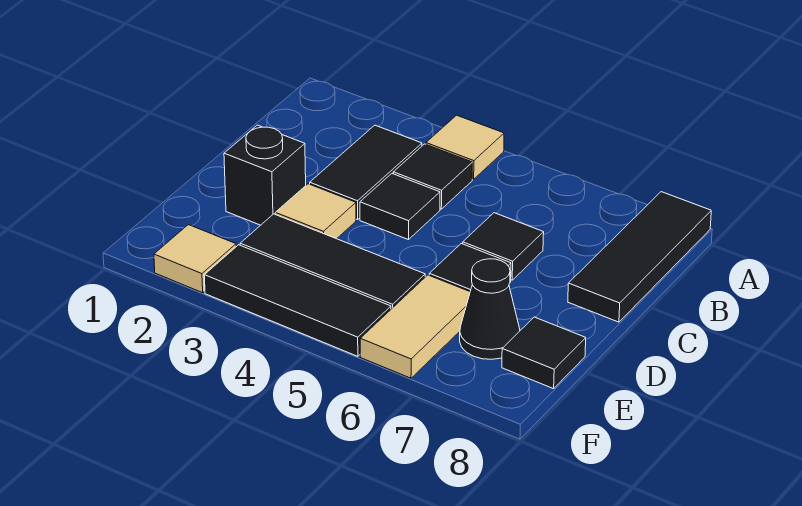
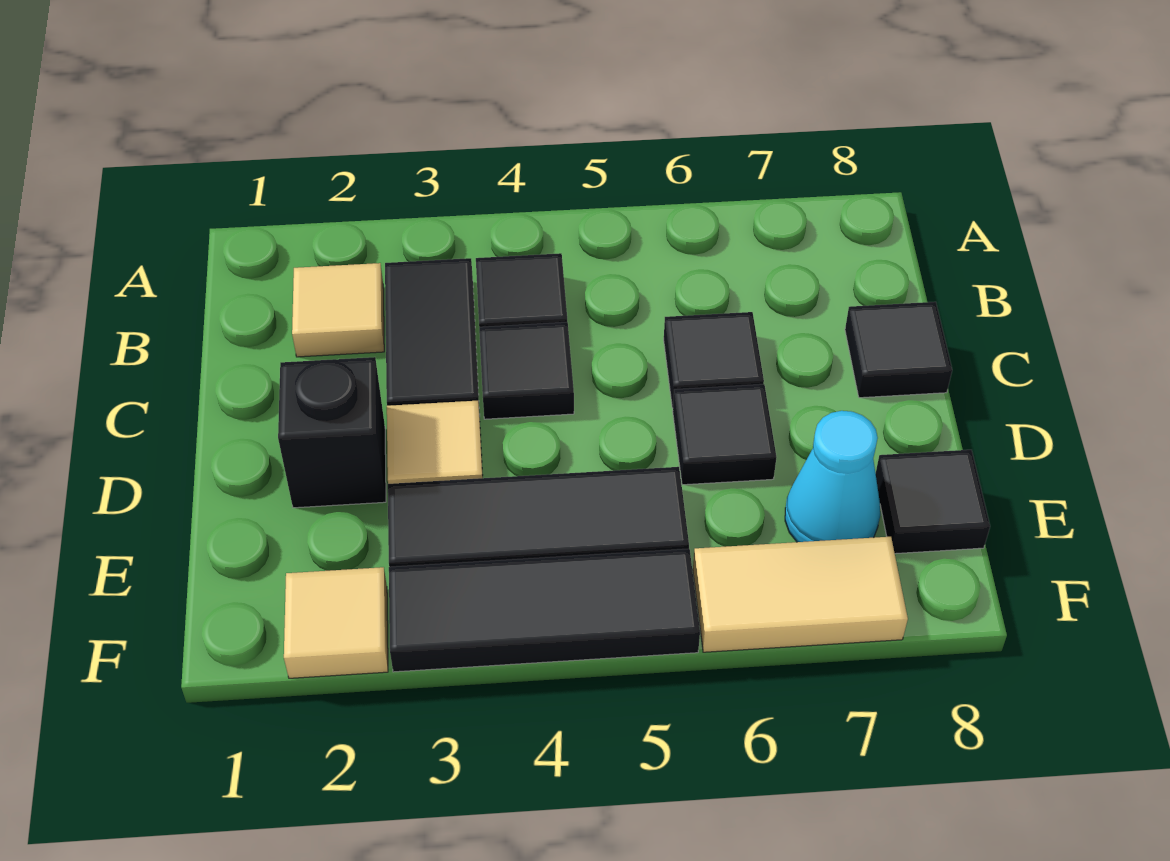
tan tile A4 level 1 -> tan tile B2 level 1
black tile A8:C8 level 1 -> black tile C8 level 1
tan tile E6:F6 level 1 -> tan tile F6:F7 level 1
black cone E7 level 1 -> cyan cone E7 level 1

